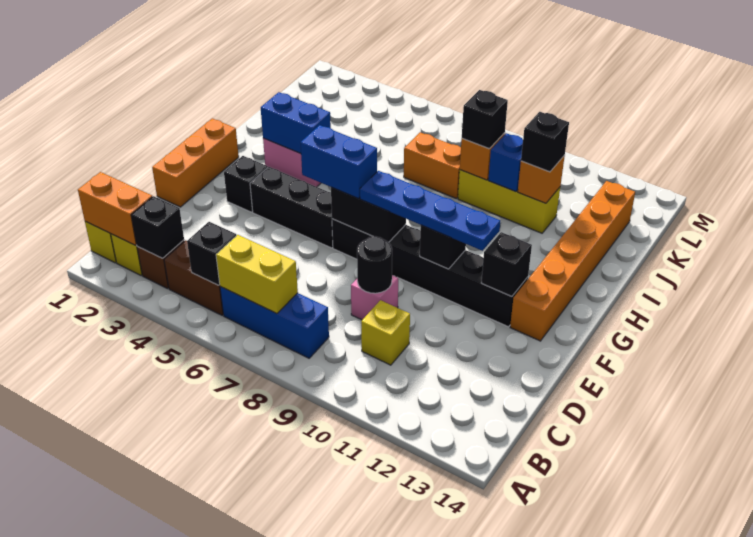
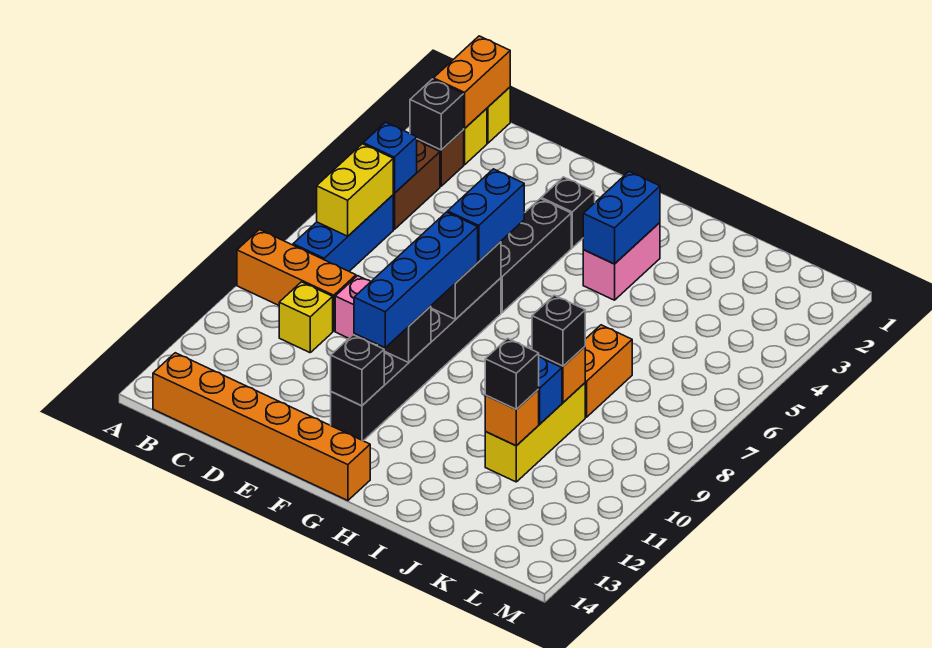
black brick B5 level 2 -> blue brick B5 level 2
black round brick D9 level 2 -> none
orange brick E1:G1 level 1 -> orange brick A9:C9 level 1
blue plate F8:F11 level 3 -> blue brick F8:F11 level 3
orange brick F13:K13 level 1 -> orange brick B14:G14 level 1

